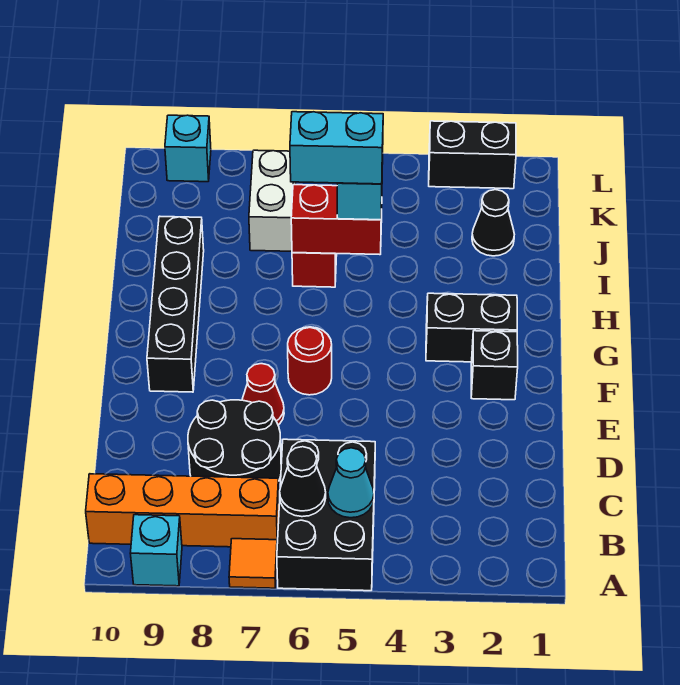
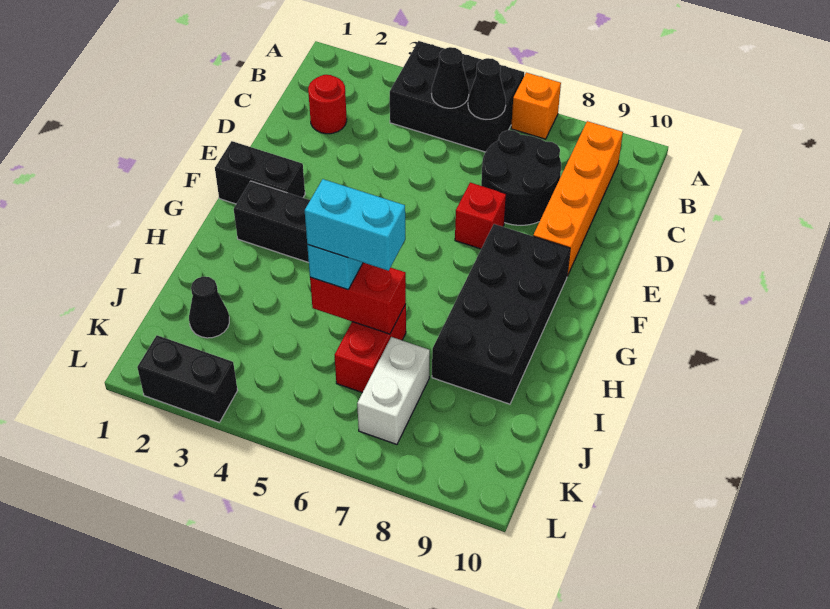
black brick A5:C6 level 1 -> black brick A4:B6 level 1
orange tile A7 level 1 -> orange brick A7 level 1
cyan brick A9 level 1 -> none
cyan cone B5 level 2 -> black cone B5 level 2
orange brick B7:B10 level 1 -> orange brick B9:E9 level 1
red cone E7 level 1 -> red brick E7 level 1
black brick F2 level 1 -> black brick F1:F2 level 1
red round brick F6 level 1 -> red round brick C2 level 1
black brick F9:I9 level 1 -> black brick F8:I9 level 1
cyan brick L9 level 1 -> none

